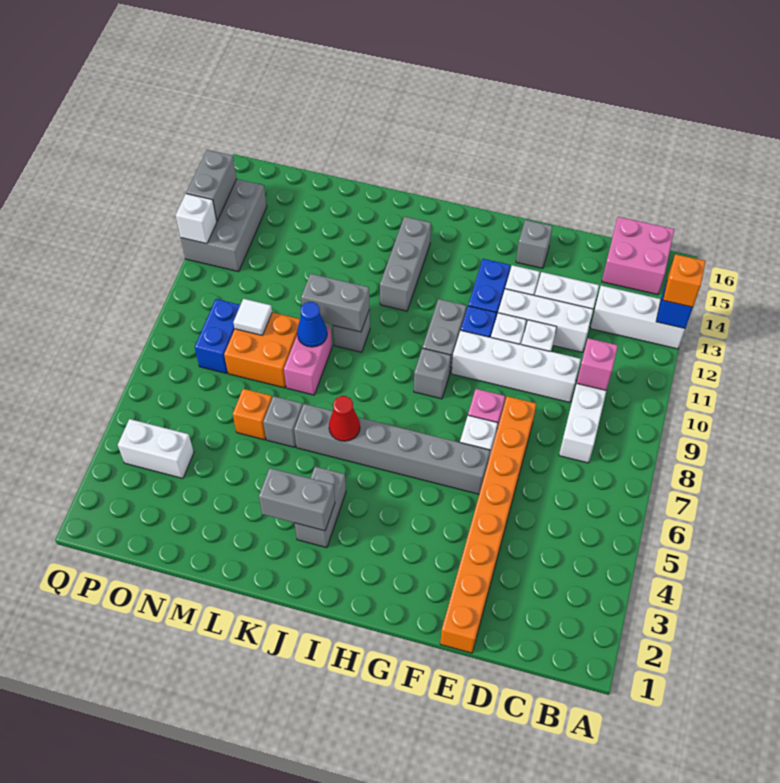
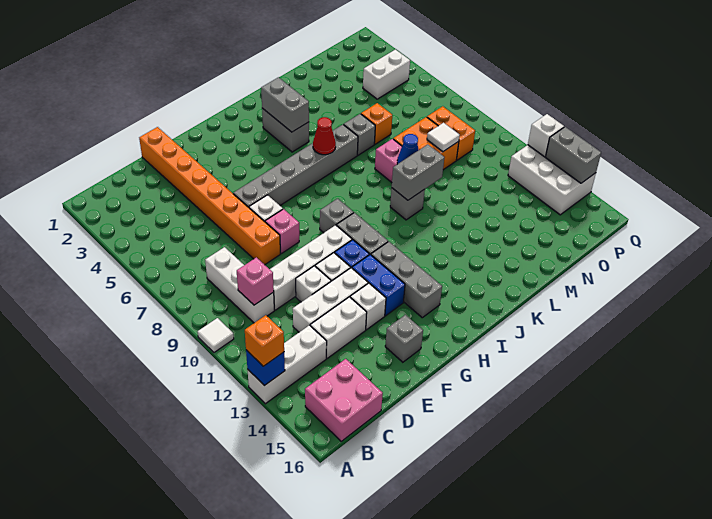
none -> white tile A10 level 1
grey brick J3:K3 level 2 -> grey brick J3:J4 level 2
grey brick J12:J14 level 1 -> grey brick H12:H14 level 1
blue brick O8:O9 level 1 -> orange brick O8:O9 level 1
grey brick P12:Q14 level 1 -> white brick P12:Q14 level 1

